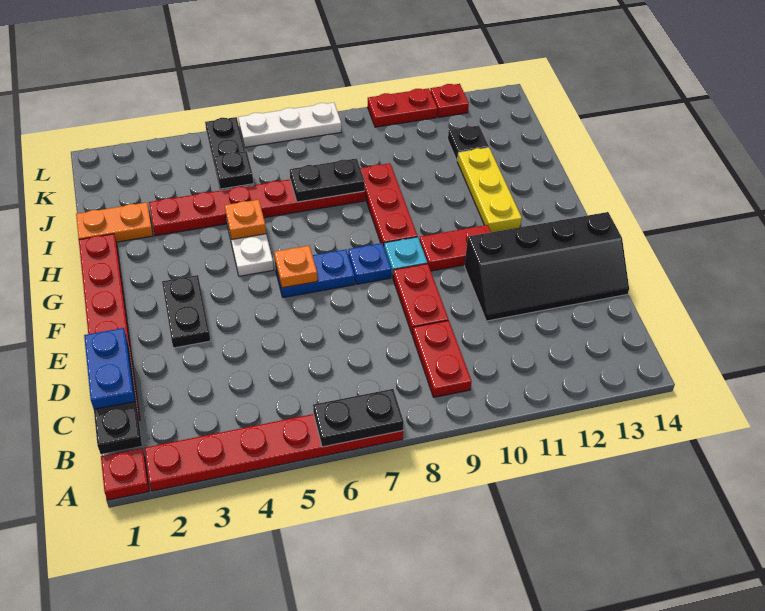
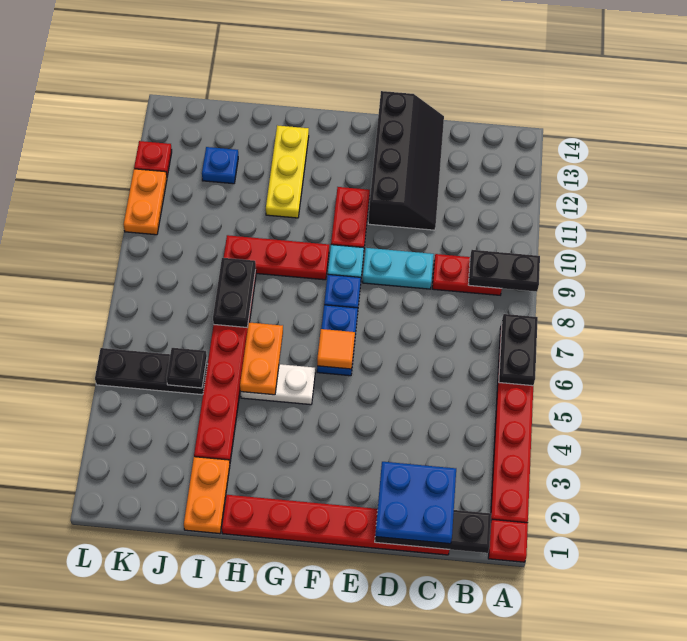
blue plate C1:D1 level 3 -> blue plate C1:D2 level 3
red plate D9:E9 level 1 -> cyan plate D9:E9 level 1
black plate E3:F3 level 1 -> black plate A9:B9 level 2
orange plate F6 level 2 -> orange tile F6 level 2
yellow plate G12:I12 level 1 -> yellow plate H11:H13 level 1
orange plate H5 level 2 -> orange plate H5:H6 level 2
black plate J12 level 1 -> blue plate J12 level 1
white plate L6:L8 level 1 -> none
red plate L10:L11 level 1 -> orange plate L10:L11 level 1

